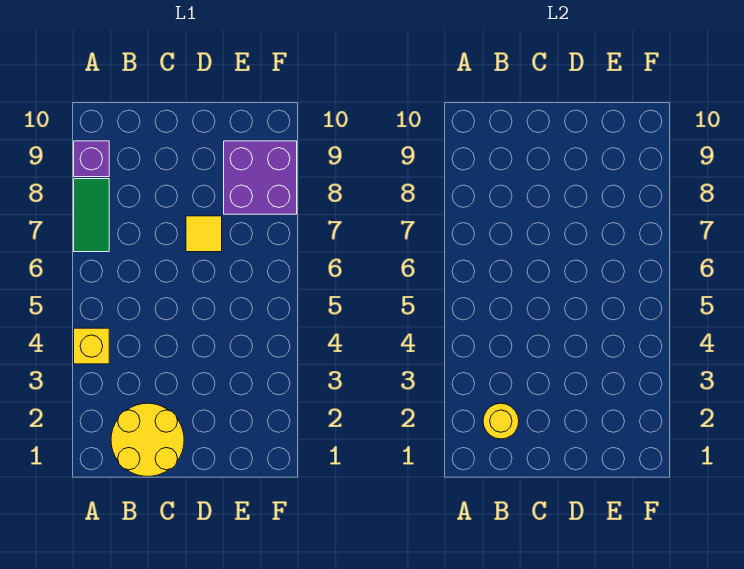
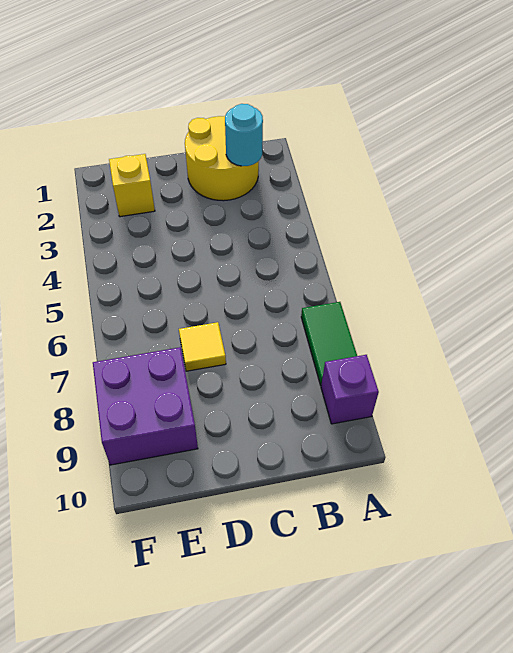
yellow brick A4 level 1 -> yellow brick E2 level 1
yellow round brick B2 level 2 -> cyan round brick B2 level 2

